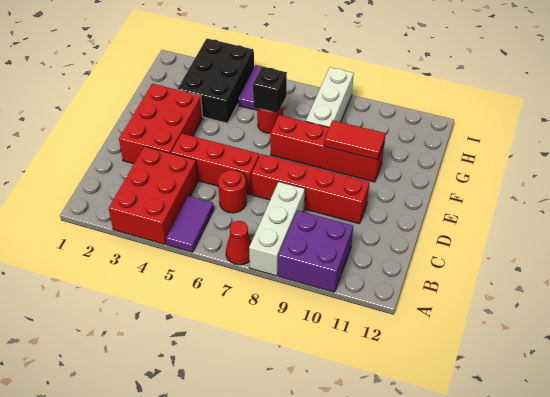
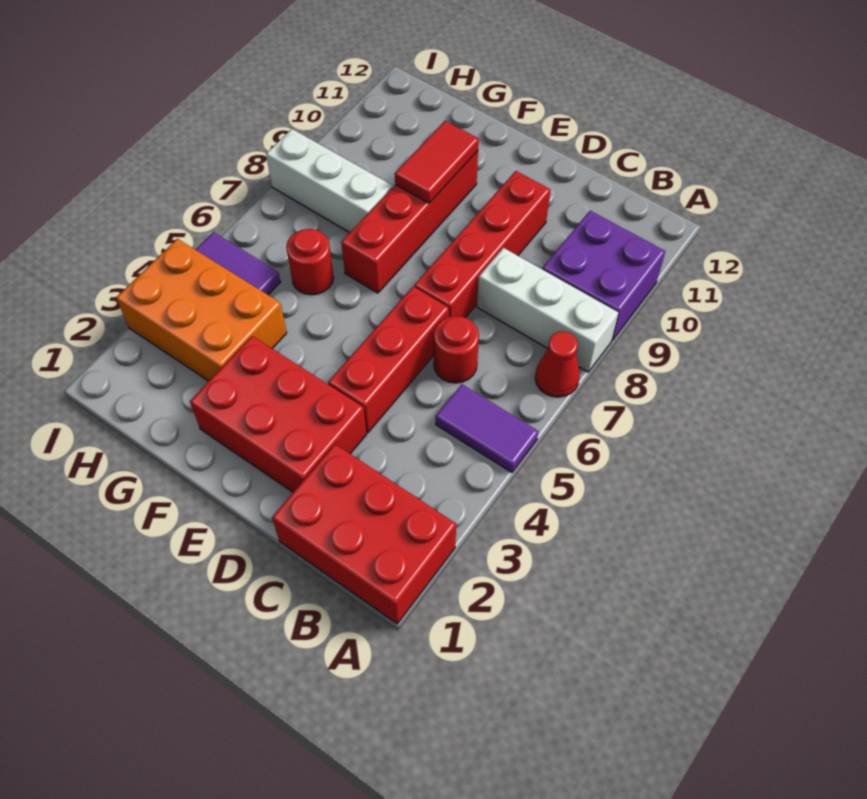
red brick A3:C4 level 1 -> red brick A1:C2 level 1
black brick G3:I4 level 1 -> orange brick G3:I4 level 1
black brick G6 level 2 -> none

